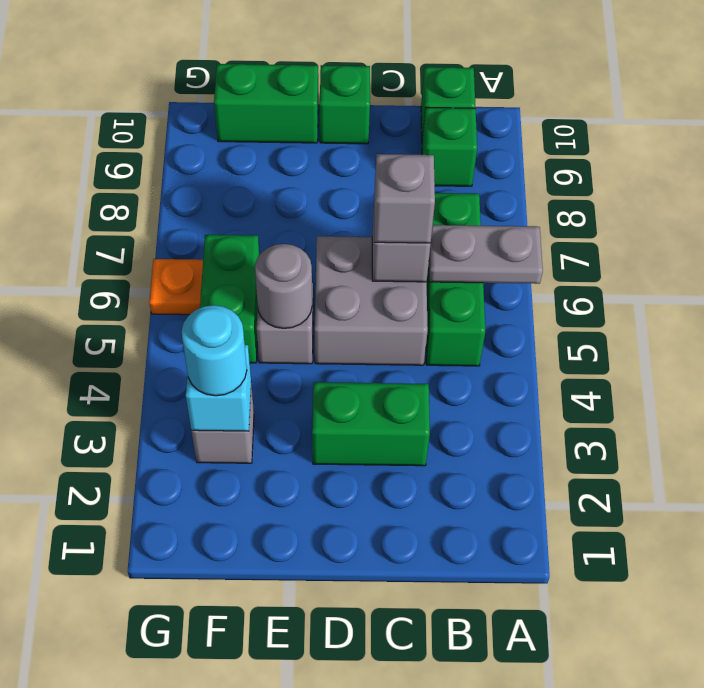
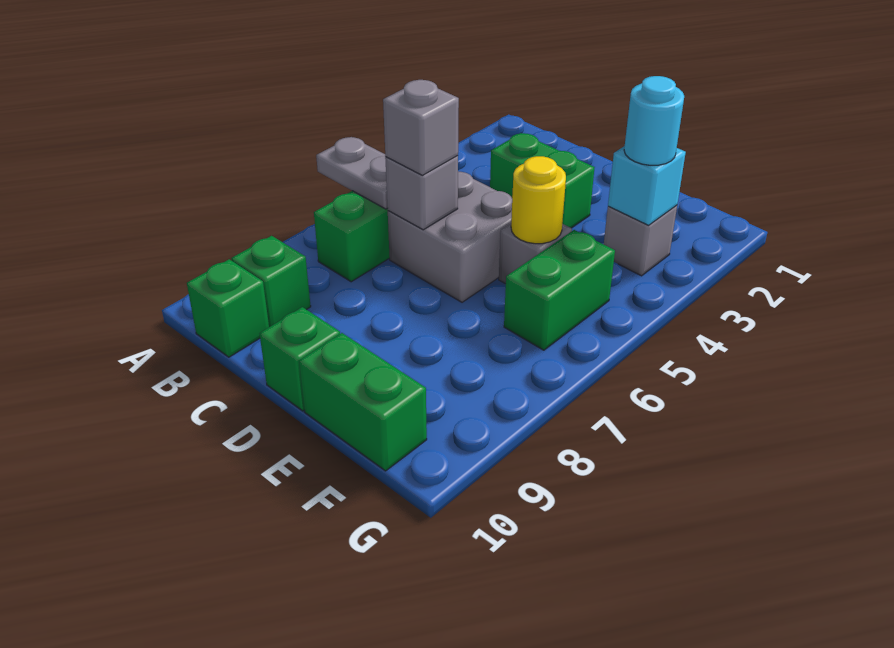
grey round brick E5 level 2 -> yellow round brick E5 level 2
orange plate G6 level 1 -> none

